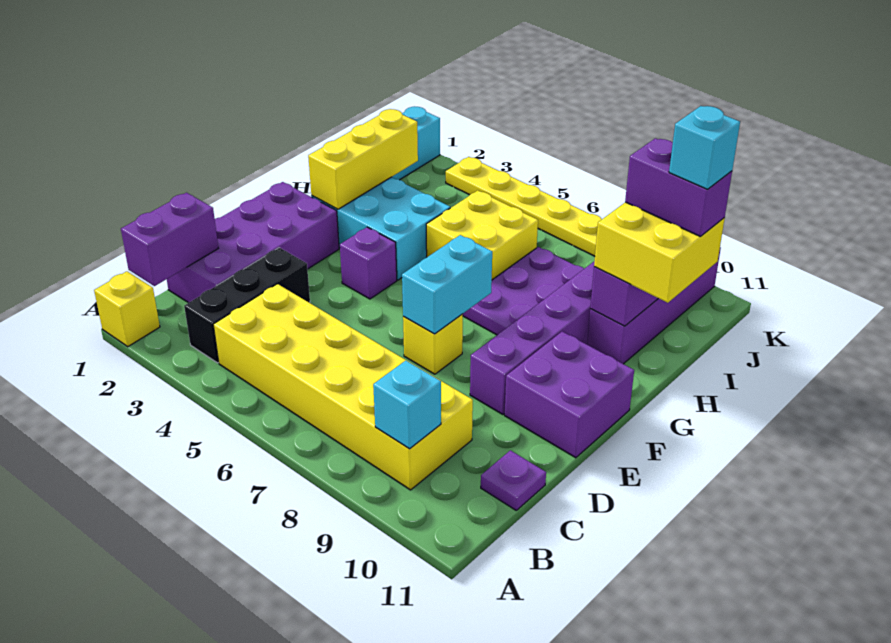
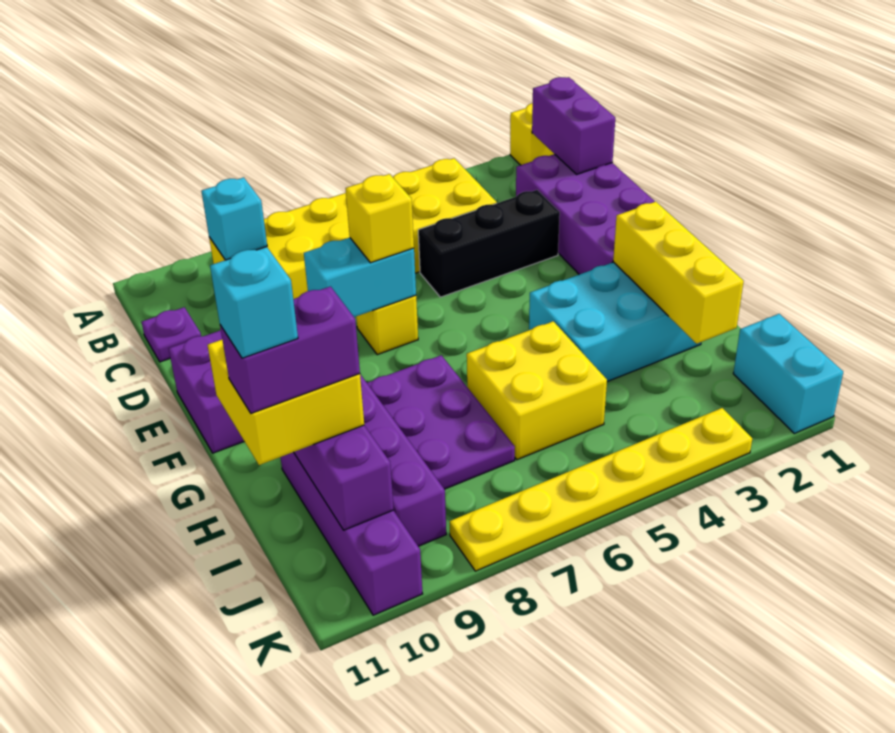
black brick B3:D3 level 1 -> black brick D3:D5 level 1
cyan brick E7:F7 level 2 -> cyan brick E7:E8 level 2
none -> yellow brick E7 level 3
purple brick F4 level 1 -> none

